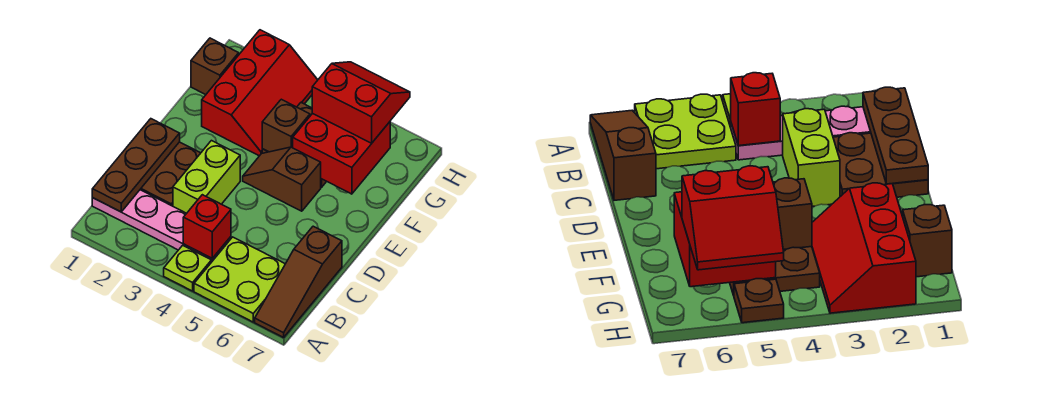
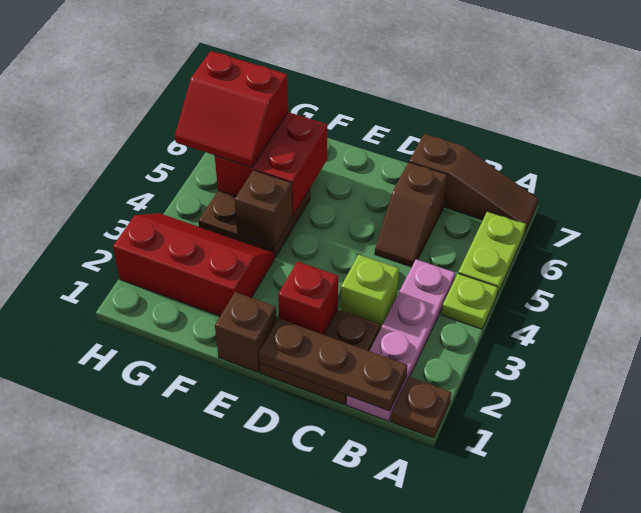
lime plate A5:B6 level 1 -> lime plate A5:A6 level 1
red brick B4 level 2 -> red brick D2 level 2
lime brick C3:D3 level 1 -> lime brick C3 level 1
brown slope E4:E5 level 1 top 5 -> brown slope C5:C6 level 1 top 6
brown brick G1 level 1 -> brown brick E1 level 1
red slope G5:H6 level 3 top G -> red slope G5:H6 level 3 top 6
brown plate H5 level 1 -> brown plate A1 level 1

